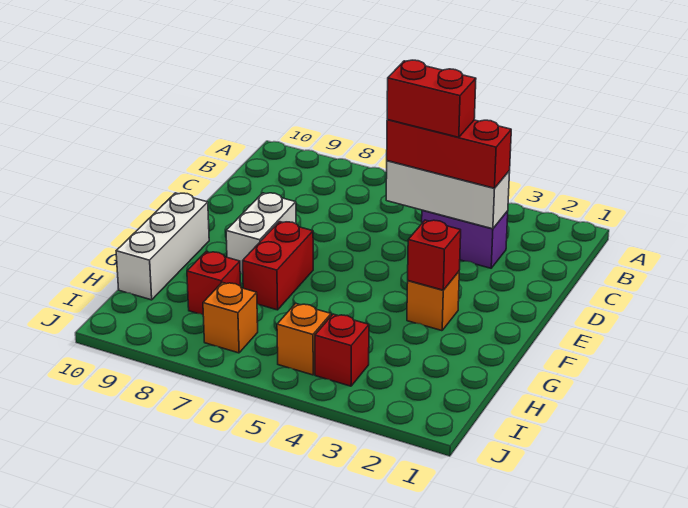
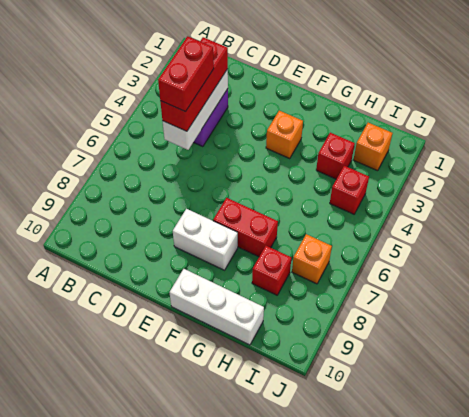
red brick F3 level 2 -> red brick H3 level 1
orange brick I5 level 1 -> orange brick I2 level 1

